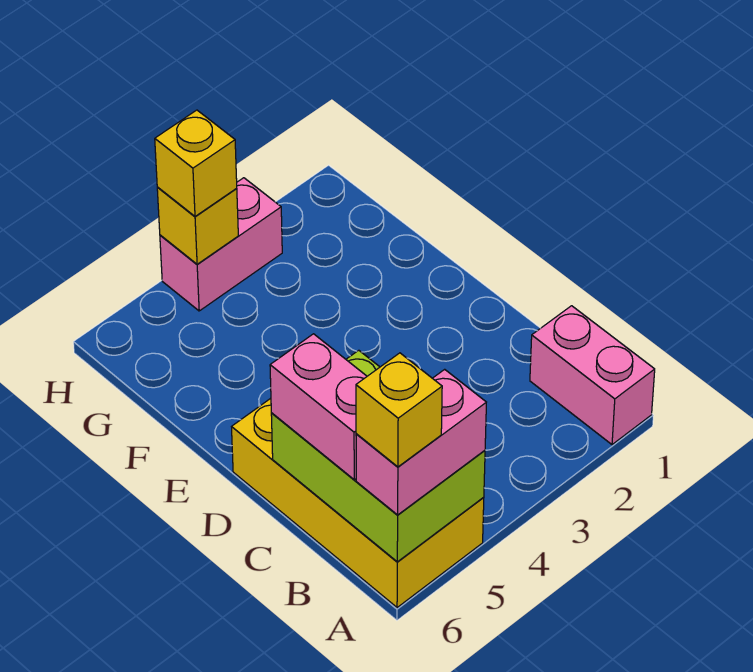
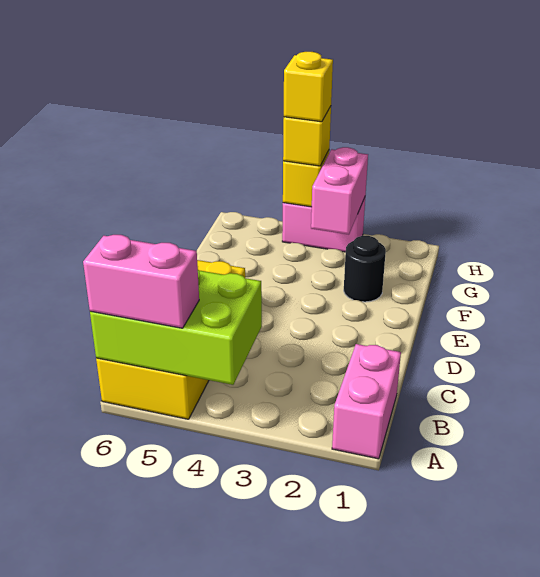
lime brick A5:C6 level 2 -> lime brick A4:B6 level 2
yellow brick A6 level 4 -> yellow brick H4 level 4
pink brick B6:C6 level 3 -> pink brick G3:H3 level 2
none -> black round brick F2 level 1

